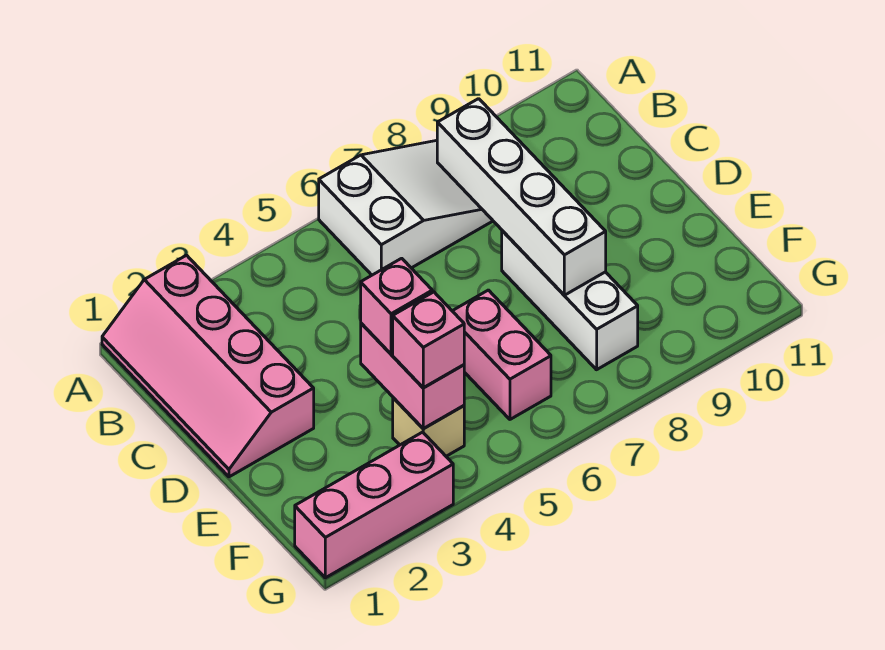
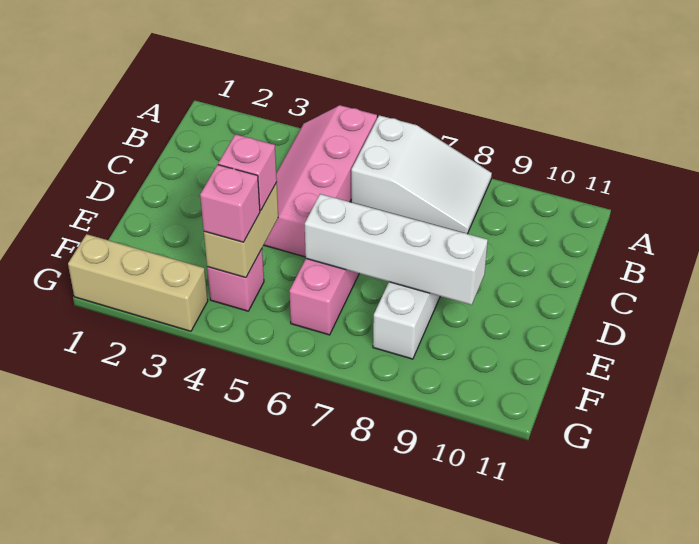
pink slope A1:D2 level 1 top 2 -> pink slope A4:D5 level 1 top 5
white brick B8:E8 level 2 -> white brick E6:E9 level 2
pink brick E4:F4 level 2 -> tan brick E4:F4 level 2
tan brick F4 level 1 -> pink brick F4 level 1
pink brick G1:G3 level 1 -> tan brick G1:G3 level 1

